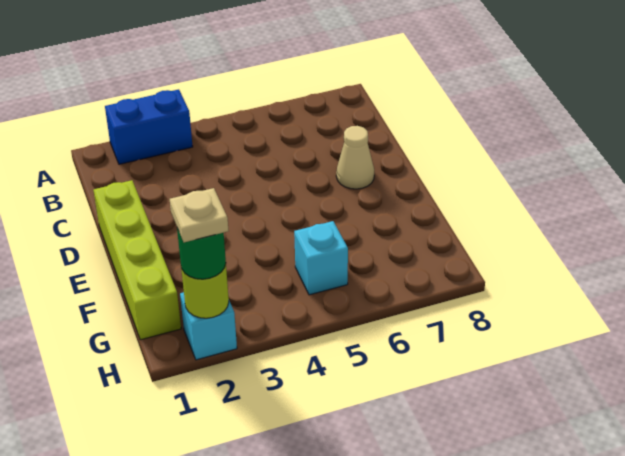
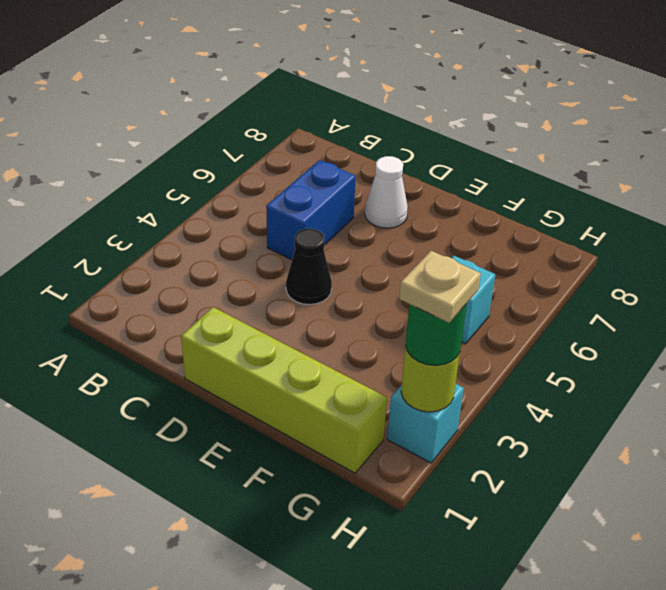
blue brick A2:A3 level 1 -> blue brick C5:C6 level 1
none -> black cone D4 level 1
tan cone D7 level 1 -> white cone D7 level 1

